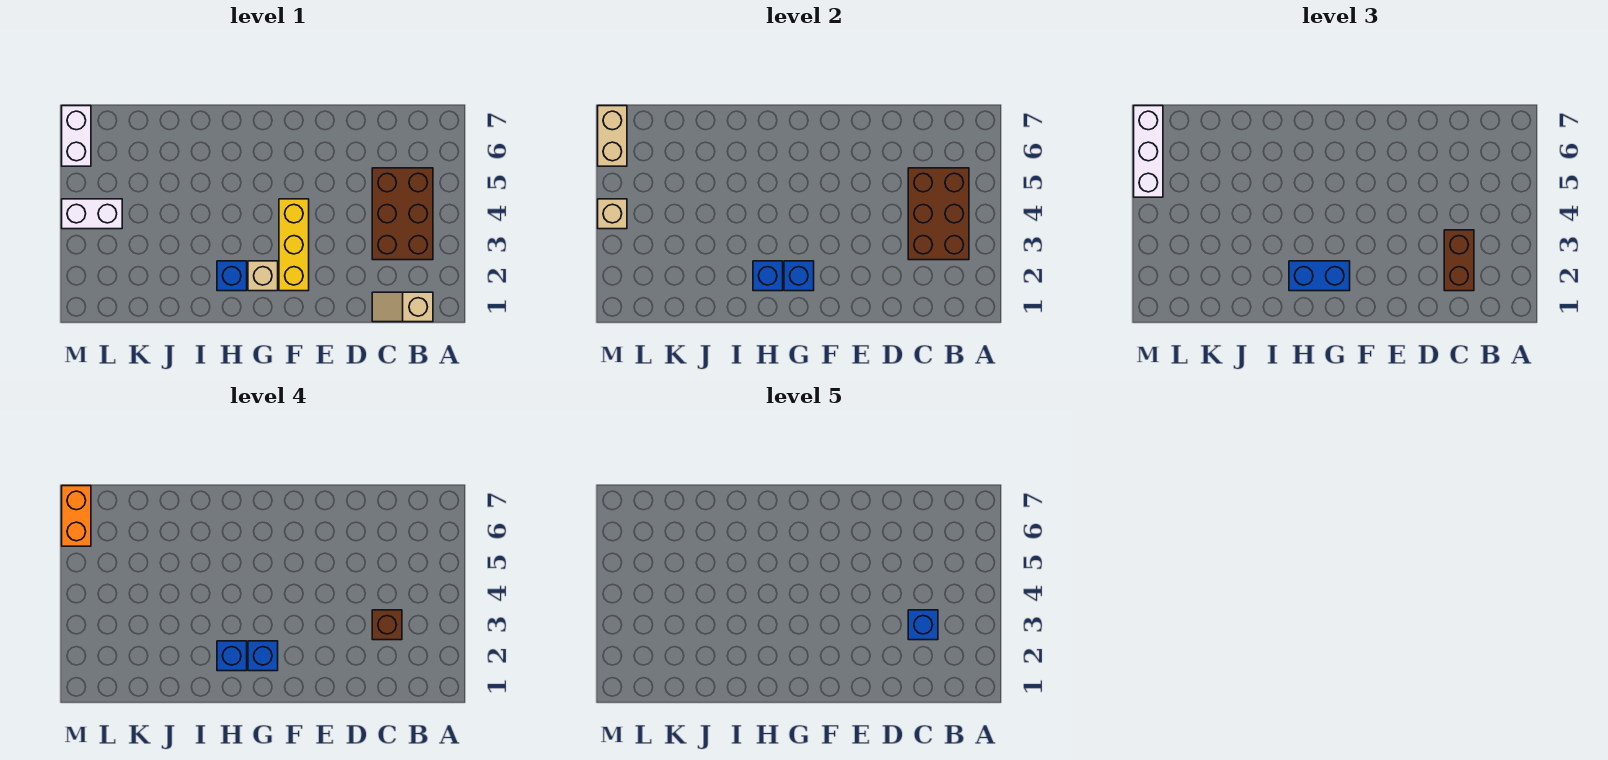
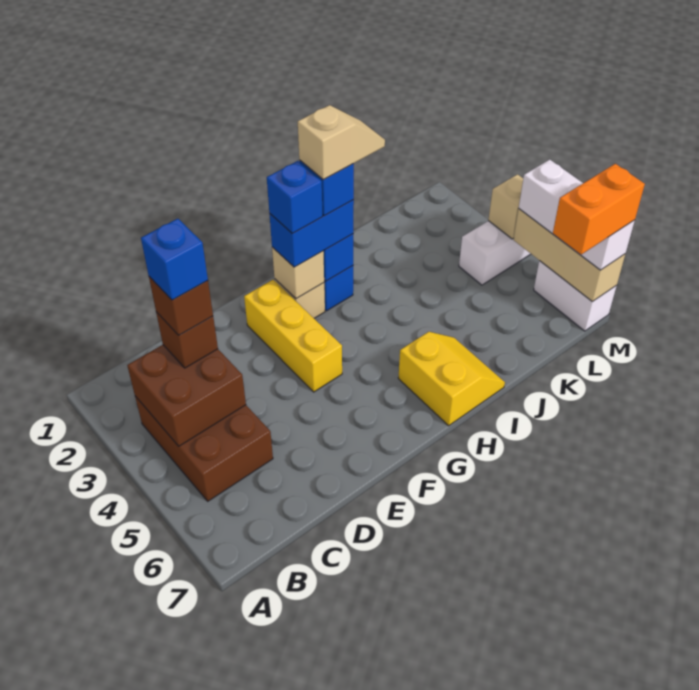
tan slope B1:C1 level 1 top B -> tan slope H2:I2 level 5 top H
brown brick B3:C5 level 2 -> brown brick B3:C4 level 2
brown brick C2:C3 level 3 -> brown brick C3 level 3
blue brick G2 level 2 -> tan brick G2 level 2
none -> yellow slope H6:I7 level 1 top H
tan brick M6:M7 level 2 -> tan brick M5:M7 level 2
orange brick M6:M7 level 4 -> orange brick L7:M7 level 4

